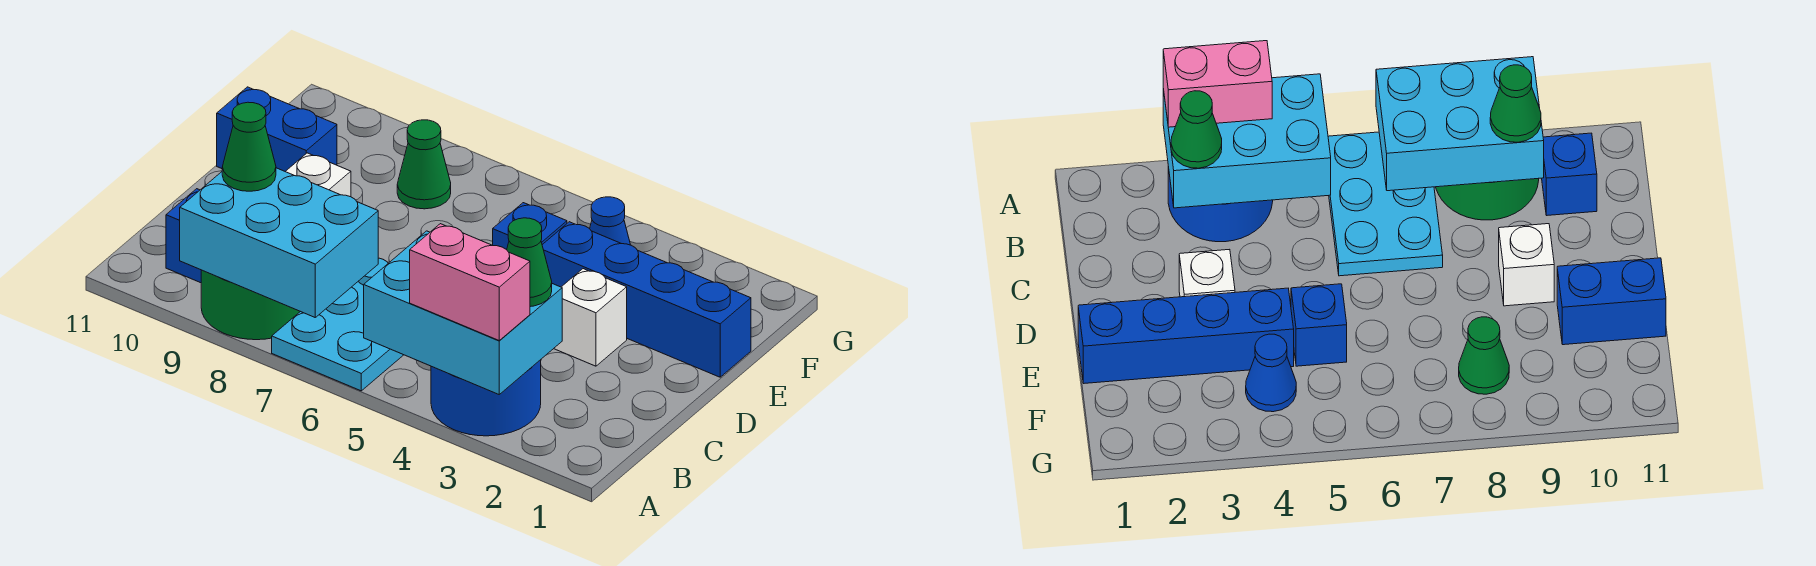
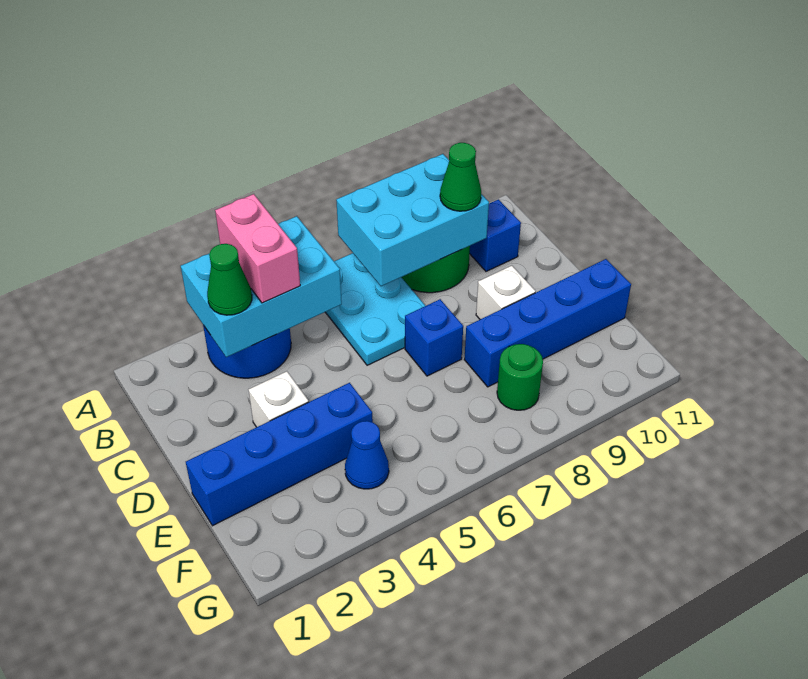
pink brick A3:A4 level 3 -> pink brick A4:B4 level 3
blue brick E5 level 1 -> blue brick D7 level 1
blue brick E10:E11 level 1 -> blue brick E8:E11 level 1
green cone F8 level 1 -> green round brick F8 level 1

